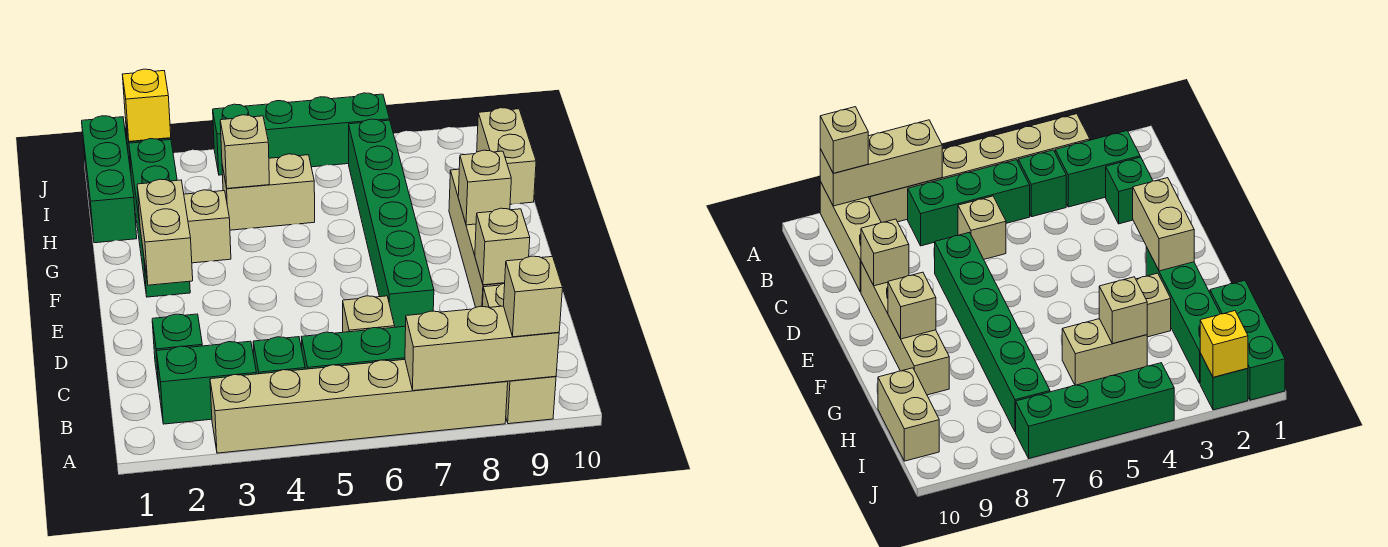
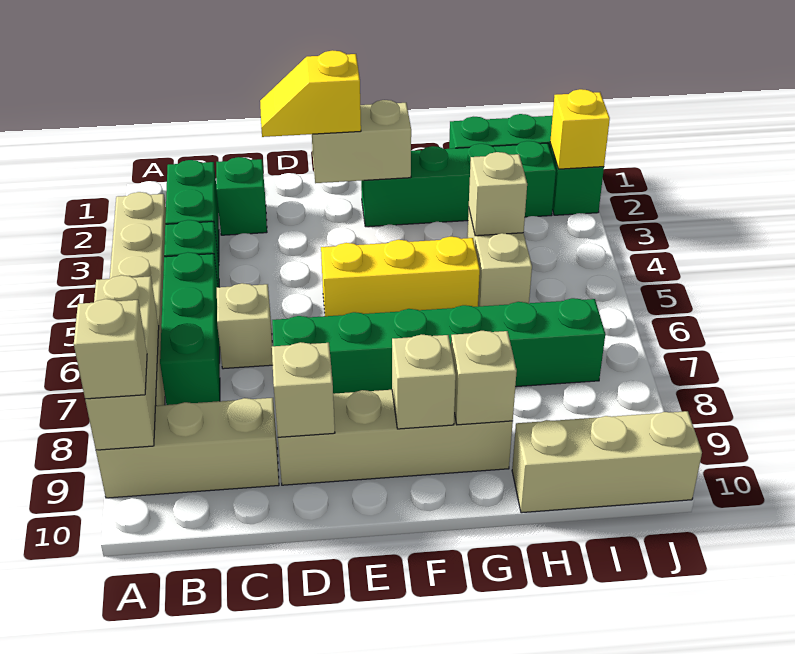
none -> yellow slope D2:E2 level 3 top E
none -> yellow brick E5:G5 level 1
tan brick G3 level 1 -> tan brick G9 level 2
tan brick H10:I10 level 1 -> tan brick H10:J10 level 1
green brick J4:J7 level 1 -> none

